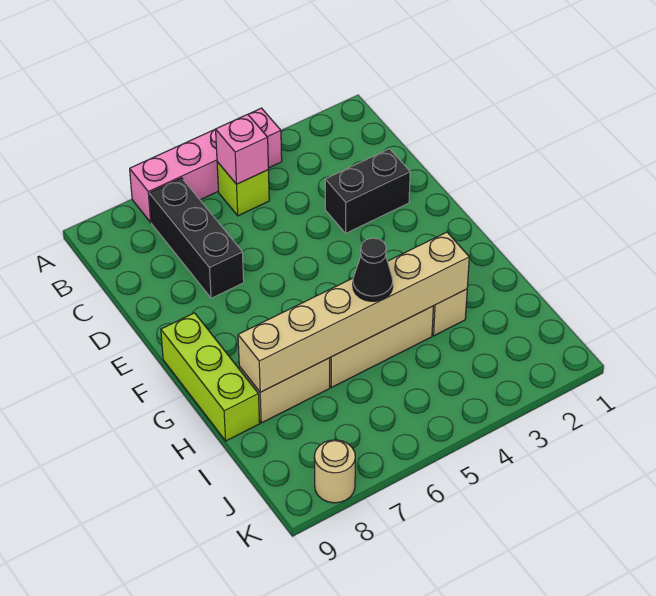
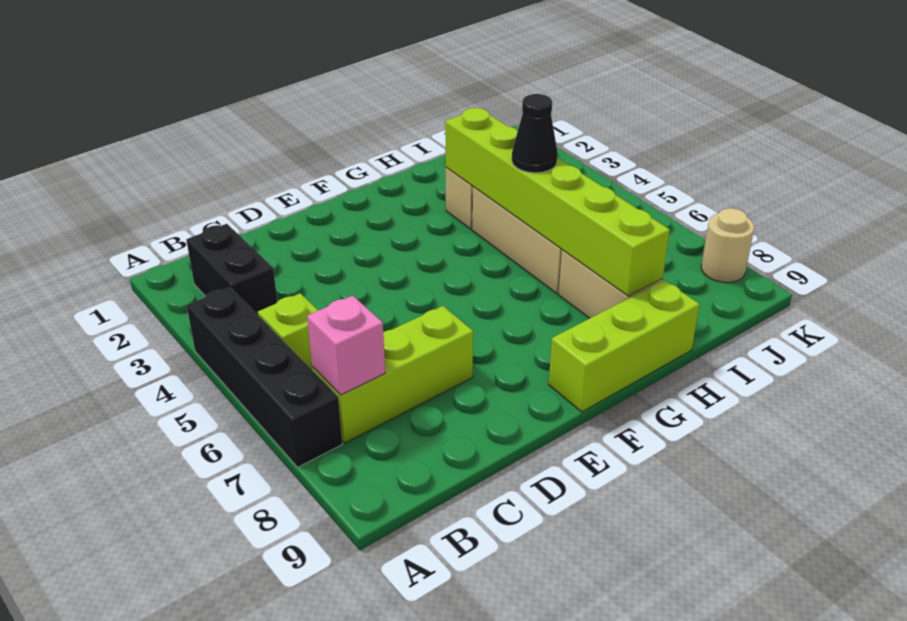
pink brick A4:A7 level 1 -> black brick A4:A7 level 1
pink brick B5 level 2 -> pink brick B7 level 2
black brick B7:D7 level 1 -> lime brick B7:D7 level 1
black brick D2:D3 level 1 -> black brick B2:B3 level 1
tan brick H3:H8 level 2 -> lime brick H3:H8 level 2

